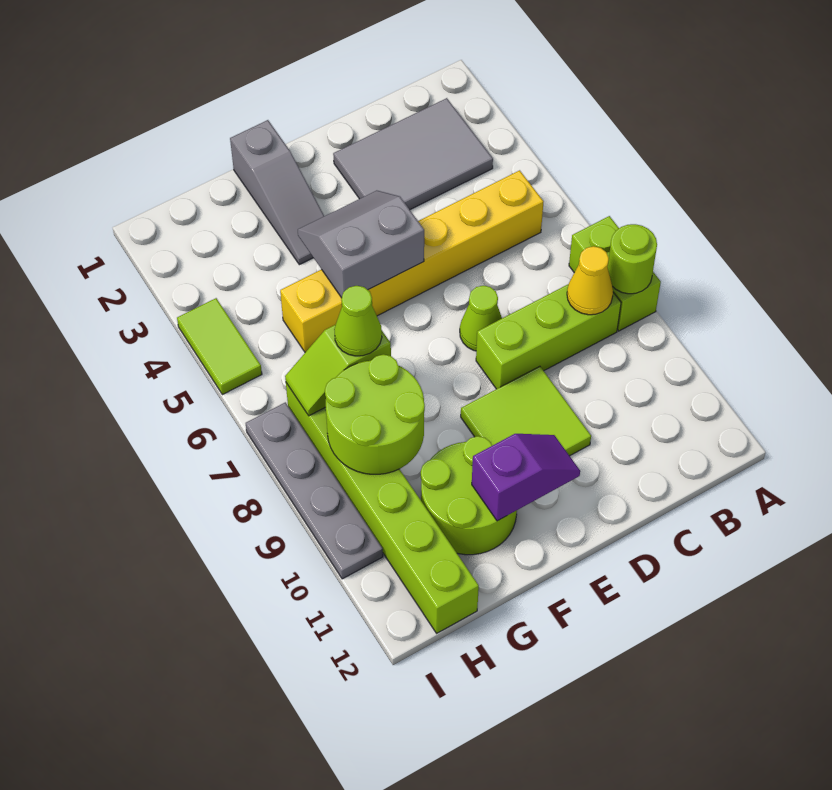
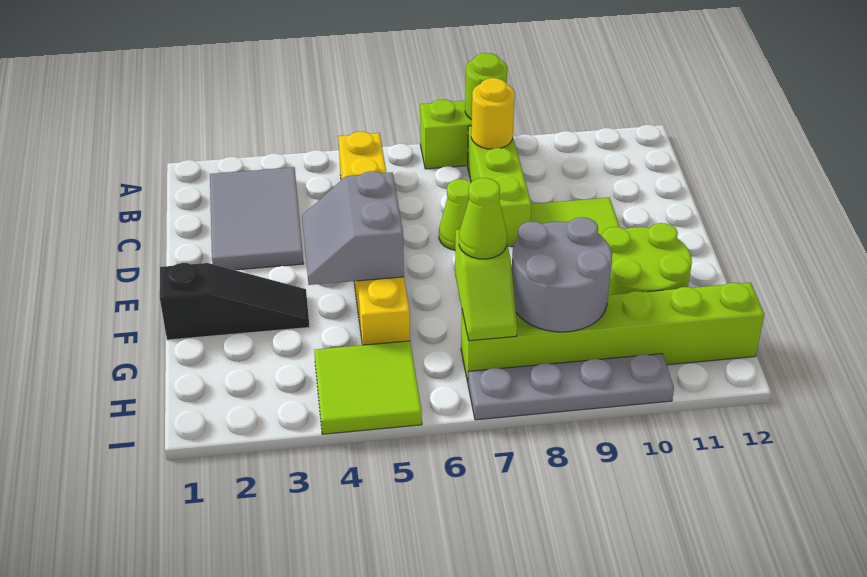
yellow cone B8 level 2 -> yellow round brick B8 level 2
purple slope E11:F11 level 2 top F -> none
grey slope F1:F3 level 1 top 1 -> black slope F1:F3 level 1 top 1
lime round brick G8:H9 level 2 -> grey round brick G8:H9 level 2
lime tile I4:I5 level 1 -> lime tile H4:I5 level 1

